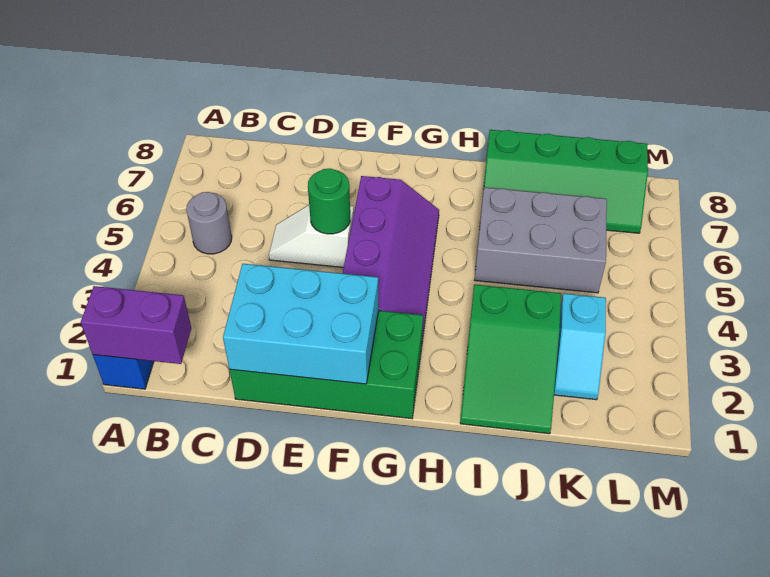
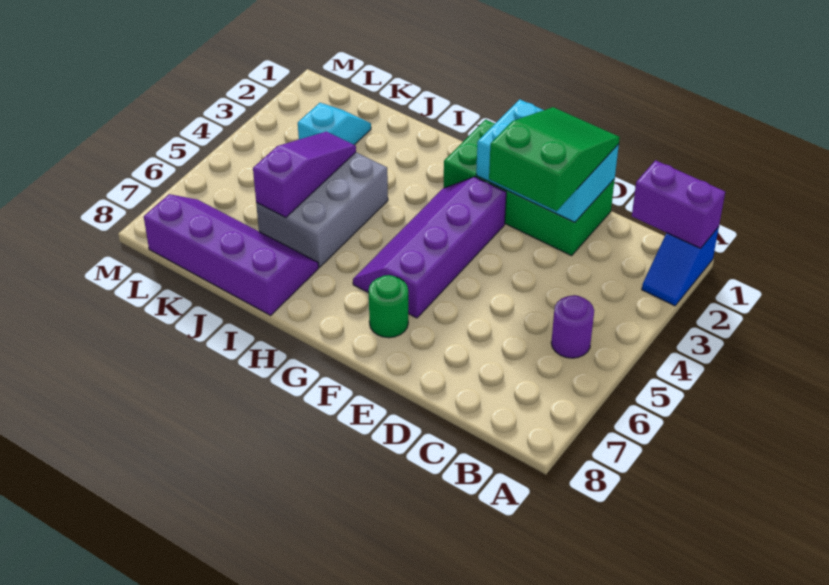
grey round brick B5 level 1 -> purple round brick B5 level 1
white slope D5:E5 level 1 top E -> none
green round brick E5 level 2 -> green round brick F7 level 1
green slope I1:J3 level 1 top 3 -> green slope D1:E3 level 3 top 3
grey brick I5:K6 level 1 -> grey brick I4:J6 level 1
green slope I7:L8 level 1 top 8 -> purple slope I7:L8 level 1 top 8
none -> purple slope J4:J6 level 2 top 6

